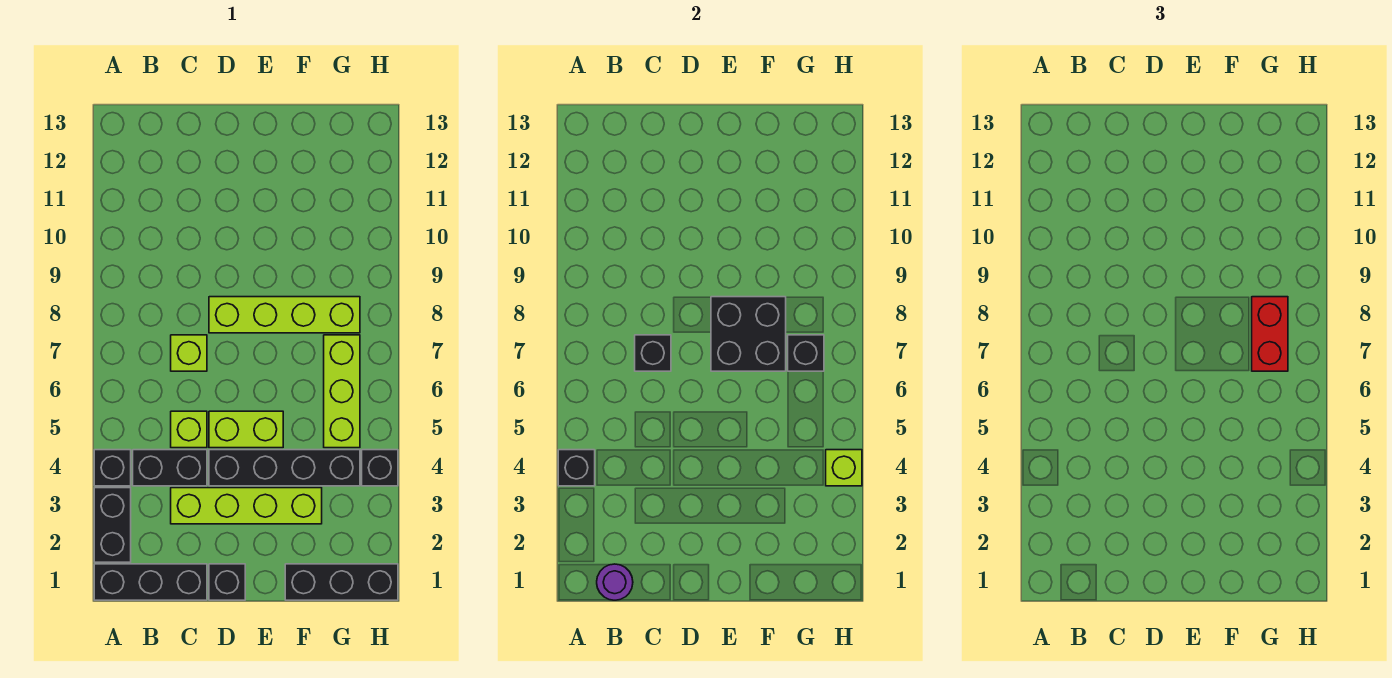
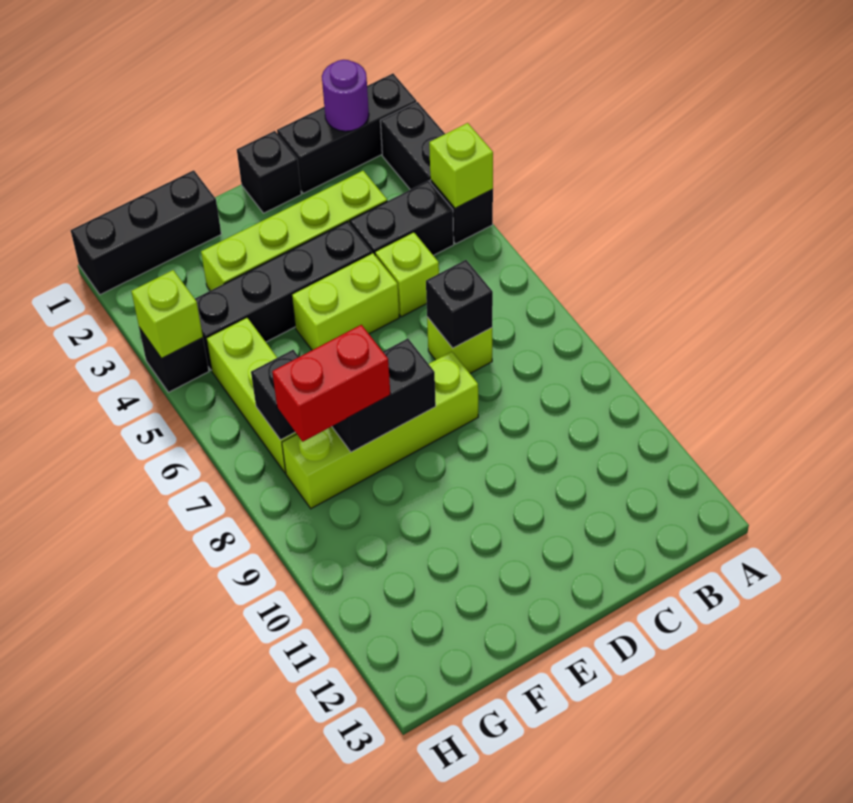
black brick A4 level 2 -> lime brick A4 level 2
black brick E7:F8 level 2 -> black brick E8:F8 level 2
red brick G7:G8 level 3 -> red brick F8:G8 level 3

